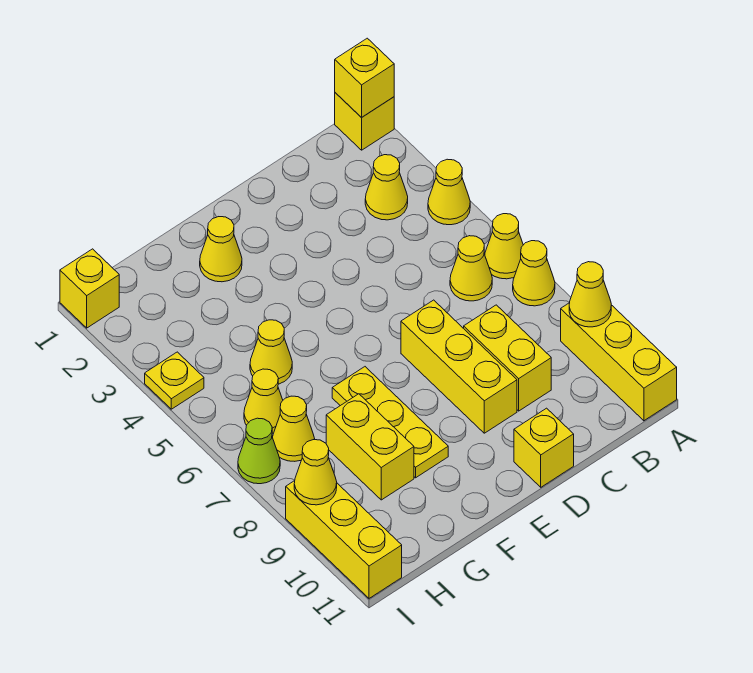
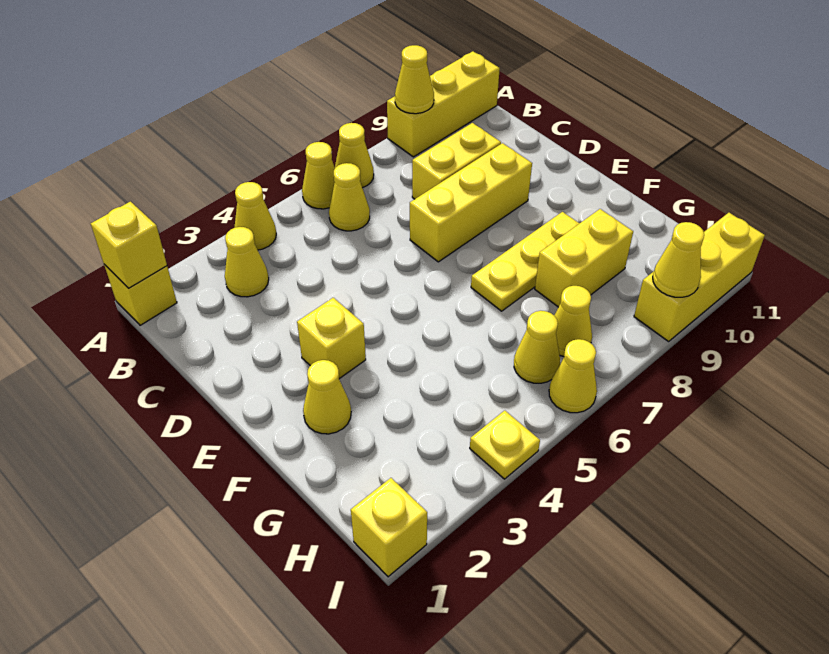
yellow brick D11 level 1 -> yellow brick E3 level 1
yellow cone G5 level 1 -> yellow cone I6 level 1
lime cone I7 level 1 -> none

